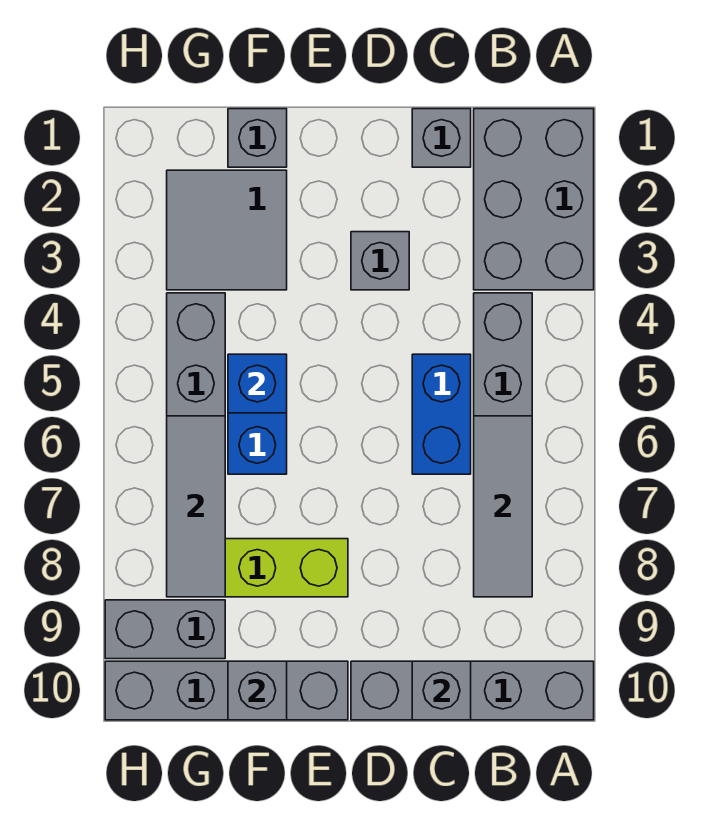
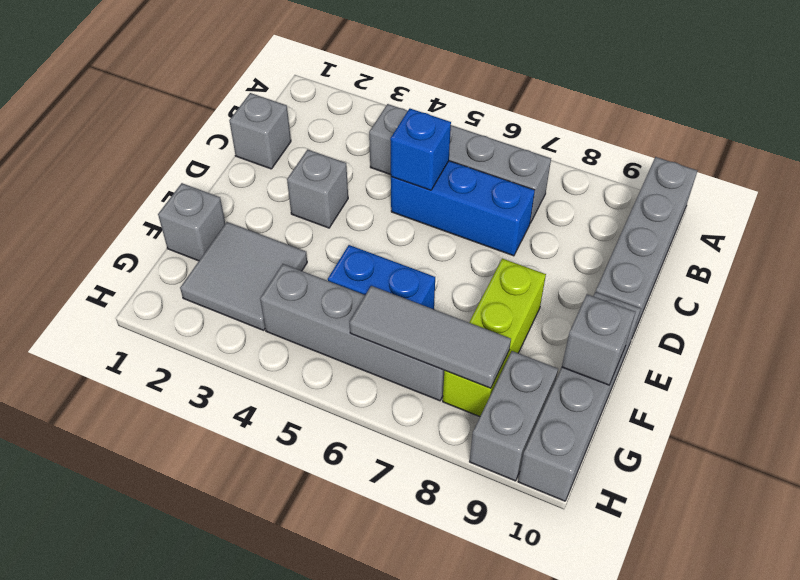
grey brick A1:B3 level 1 -> none
grey tile B6:B8 level 2 -> none
blue brick C5:C6 level 1 -> blue brick C5:C7 level 1
grey brick C10 level 2 -> none
blue brick F5 level 2 -> blue brick C5 level 2

